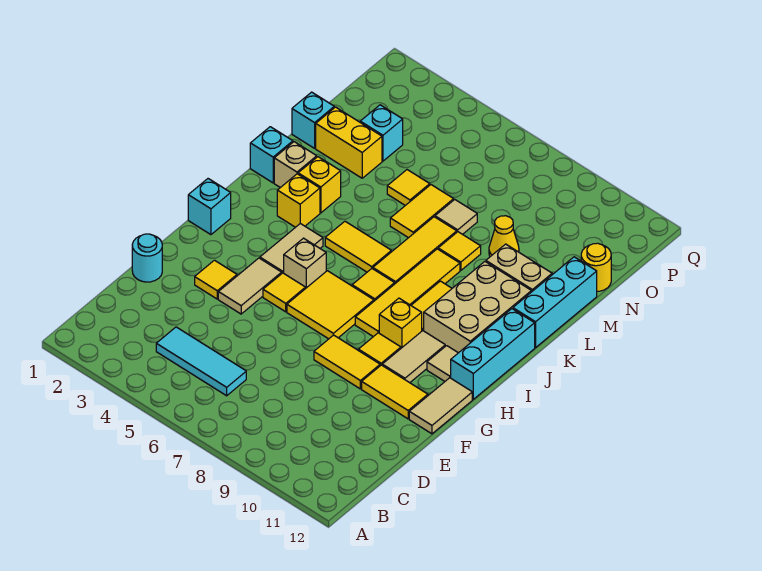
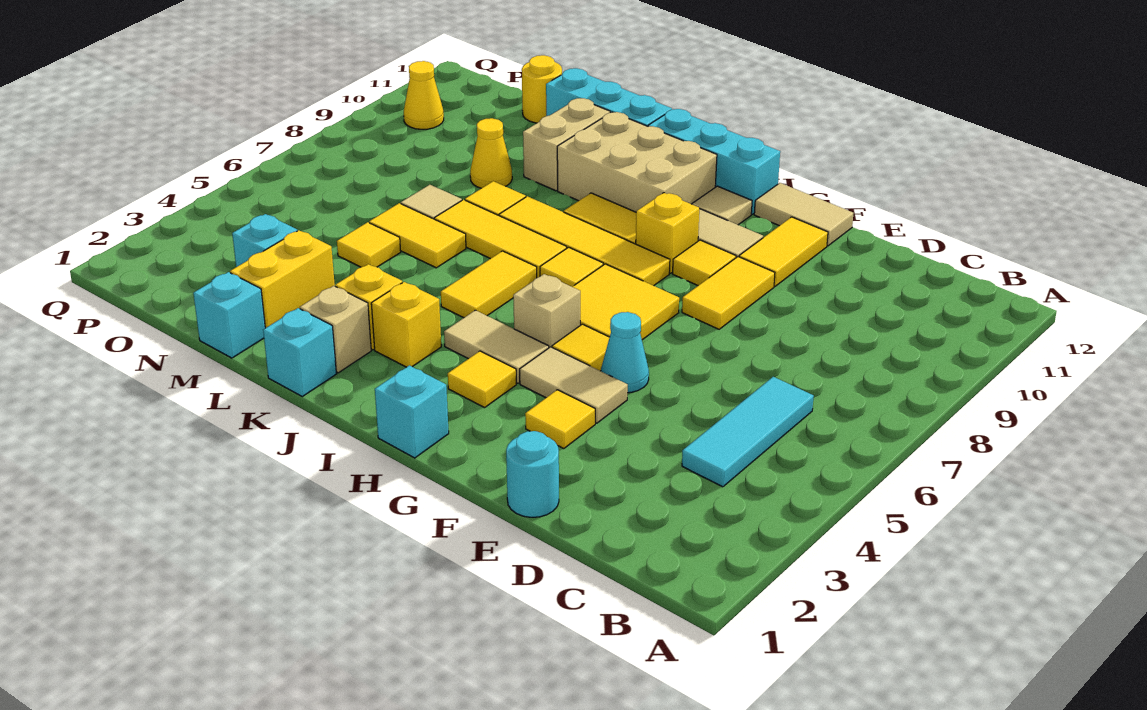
none -> cyan cone F5 level 1
none -> yellow tile H3 level 1
none -> yellow cone P10 level 1

